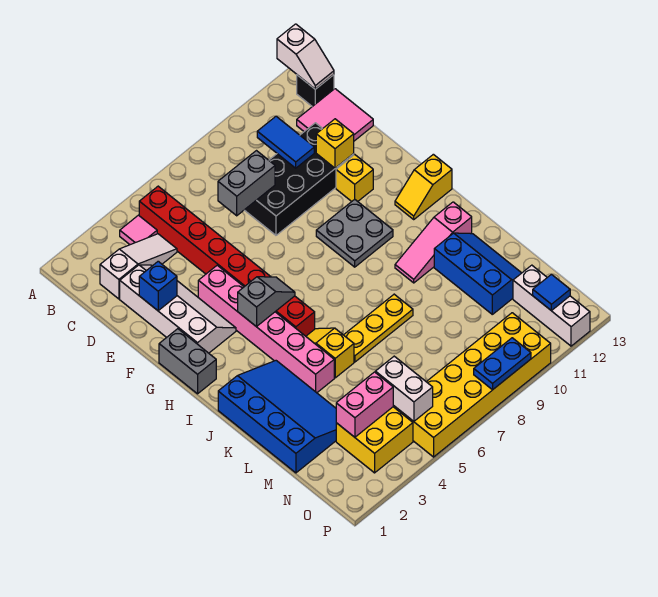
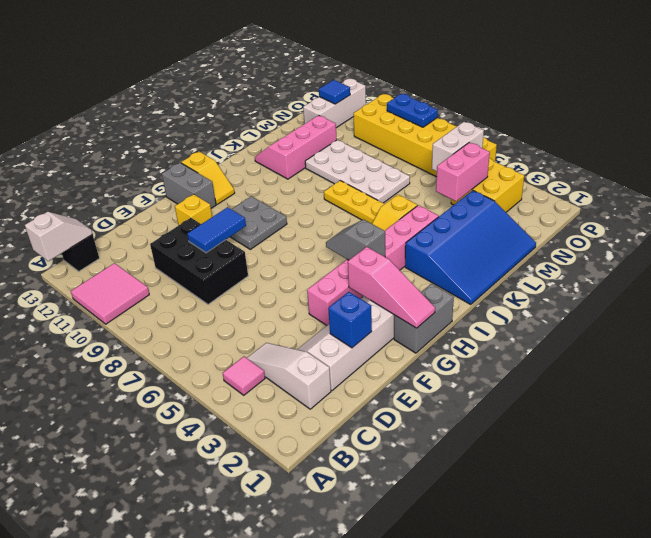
red brick B5:I5 level 1 -> none
blue tile C10:D10 level 2 -> blue tile E9:F9 level 2
pink tile C12:D13 level 1 -> pink tile A10:B11 level 1
grey brick D7:D8 level 2 -> grey brick G12:G13 level 1
black brick D8:E11 level 1 -> black brick D8:E10 level 1
yellow brick E11 level 2 -> none
blue slope J1:M3 level 1 top 1 -> blue slope J1:M3 level 1 top 3
pink slope J10:J12 level 1 top 12 -> pink slope G1:G3 level 2 top 3
blue slope K11:M12 level 1 top 11 -> pink slope K11:M12 level 1 top 11
none -> white plate L7:M10 level 1
pink brick N3:N4 level 2 -> pink brick M4:N4 level 2

